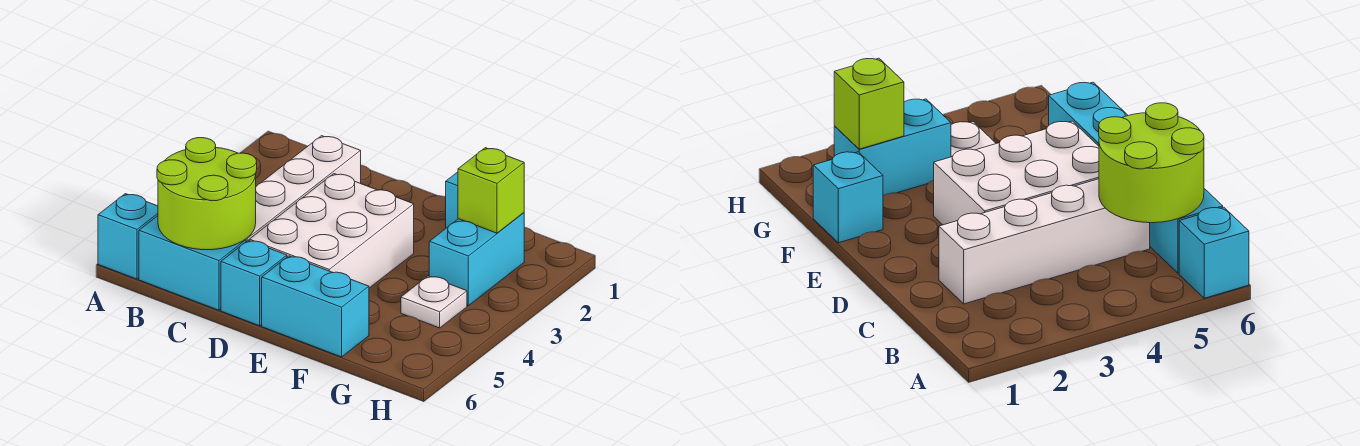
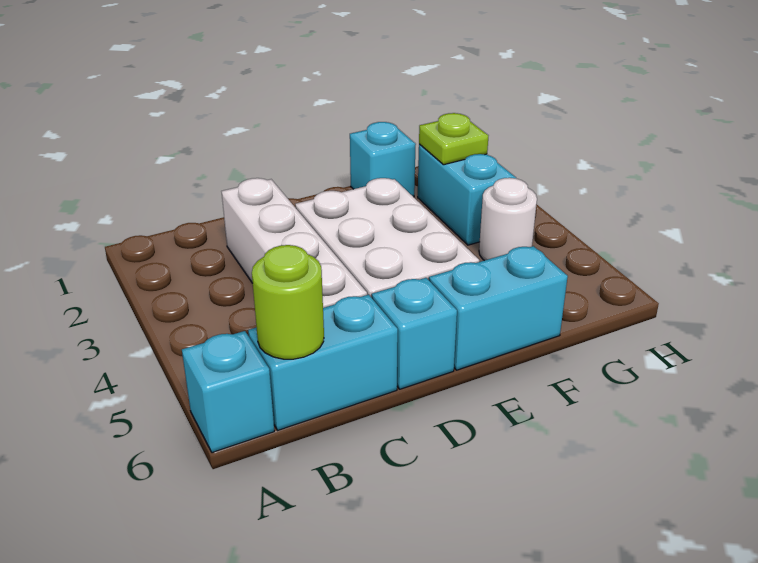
lime round brick B5:C6 level 2 -> lime round brick B6 level 2
lime brick G2 level 2 -> lime plate G2 level 2
white plate G4 level 1 -> white round brick G4 level 1

